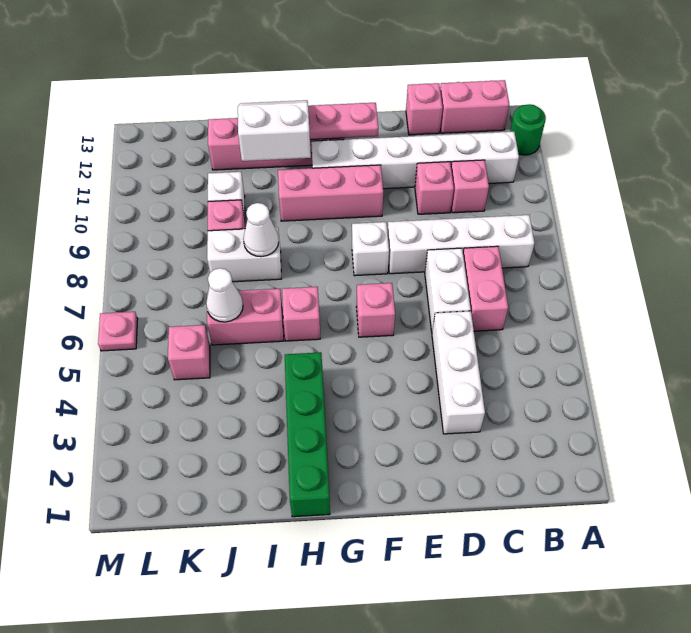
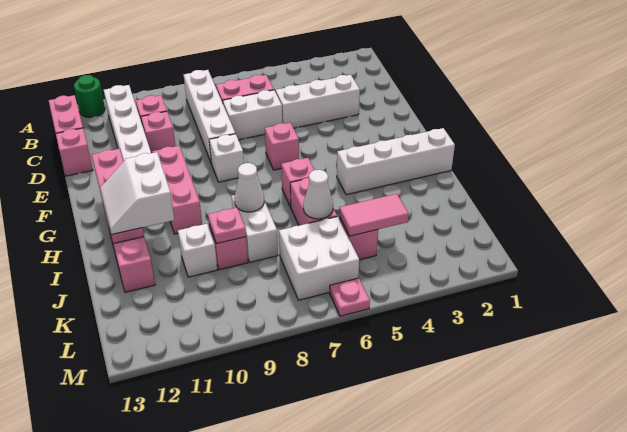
green brick H1:H4 level 1 -> white brick H1:H4 level 1
none -> pink plate J9 level 2
none -> pink tile K4:K5 level 2
none -> white brick K6:L7 level 1

